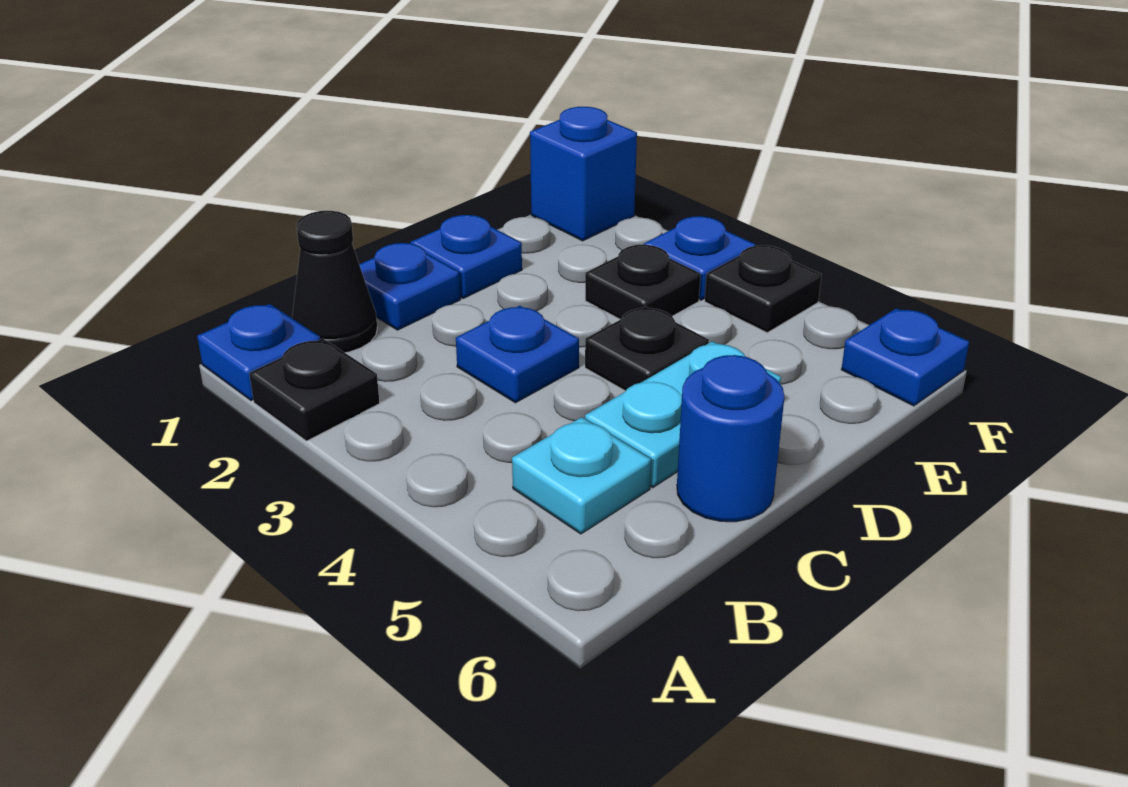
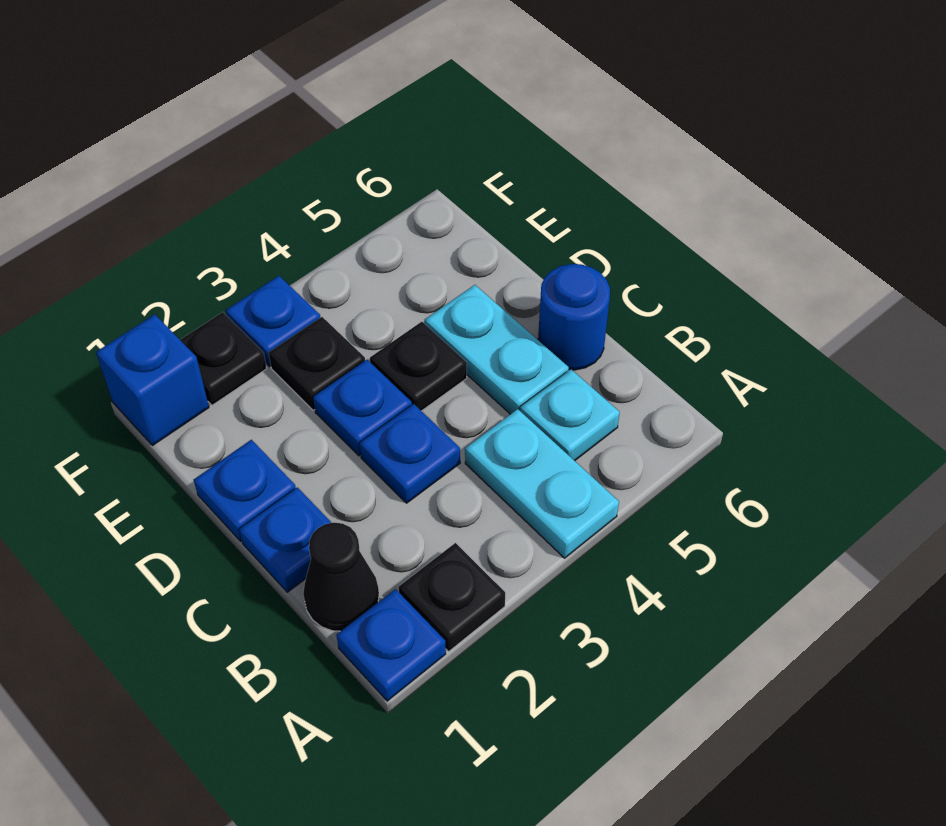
none -> cyan plate A4:B4 level 1
black plate F4 level 1 -> black plate F2 level 1
blue plate F6 level 1 -> blue plate D3 level 1

